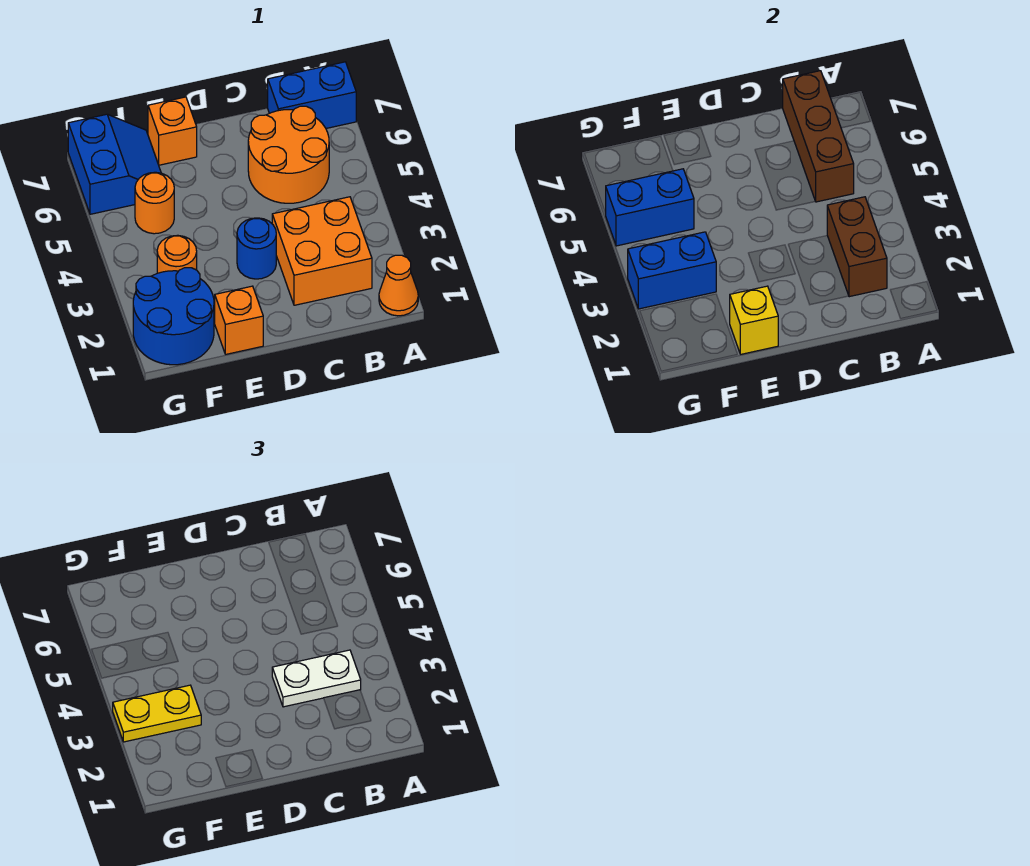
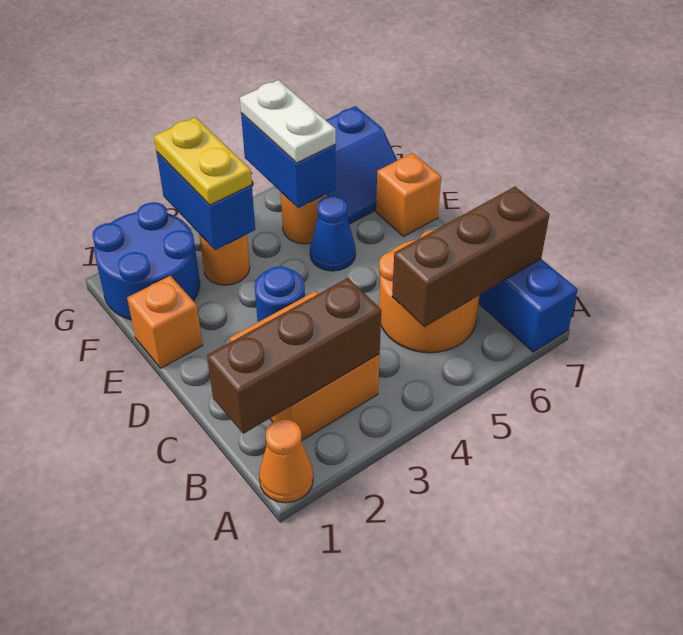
brown brick B2:B3 level 2 -> brown brick B1:B3 level 2
white plate B3:C3 level 3 -> white plate F5:G5 level 3
yellow brick E1 level 2 -> none
none -> blue cone E5 level 1

